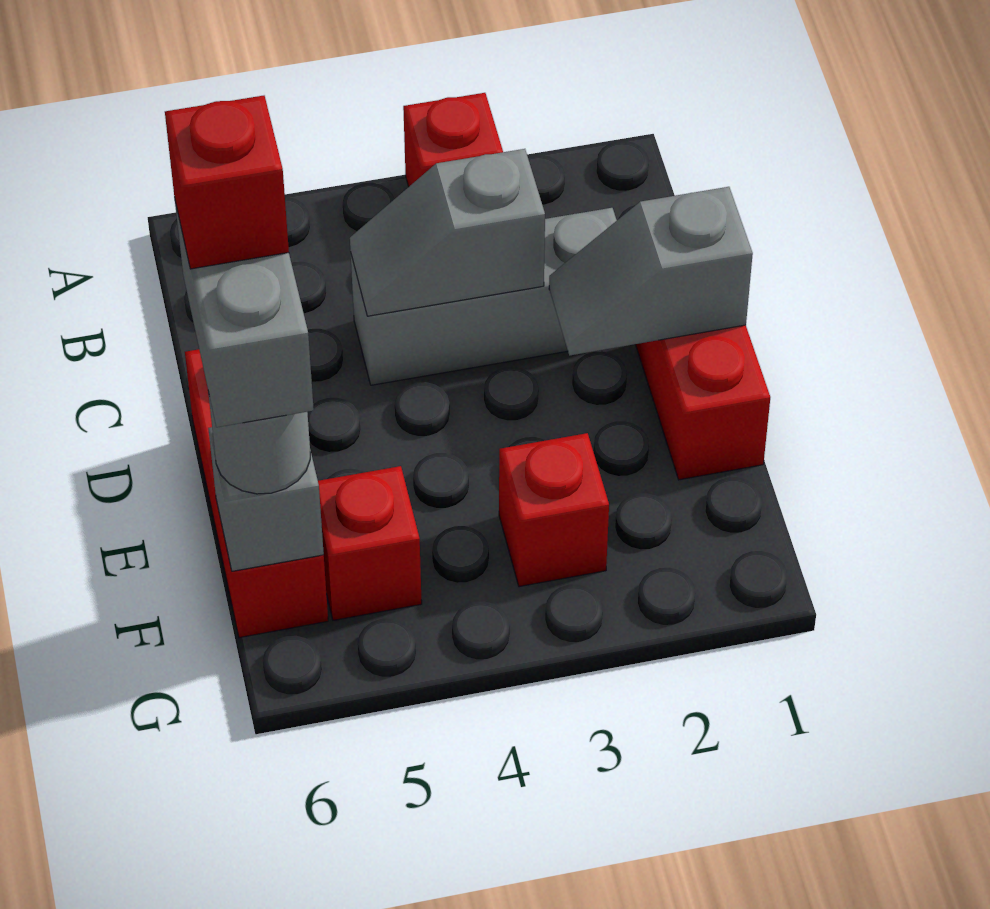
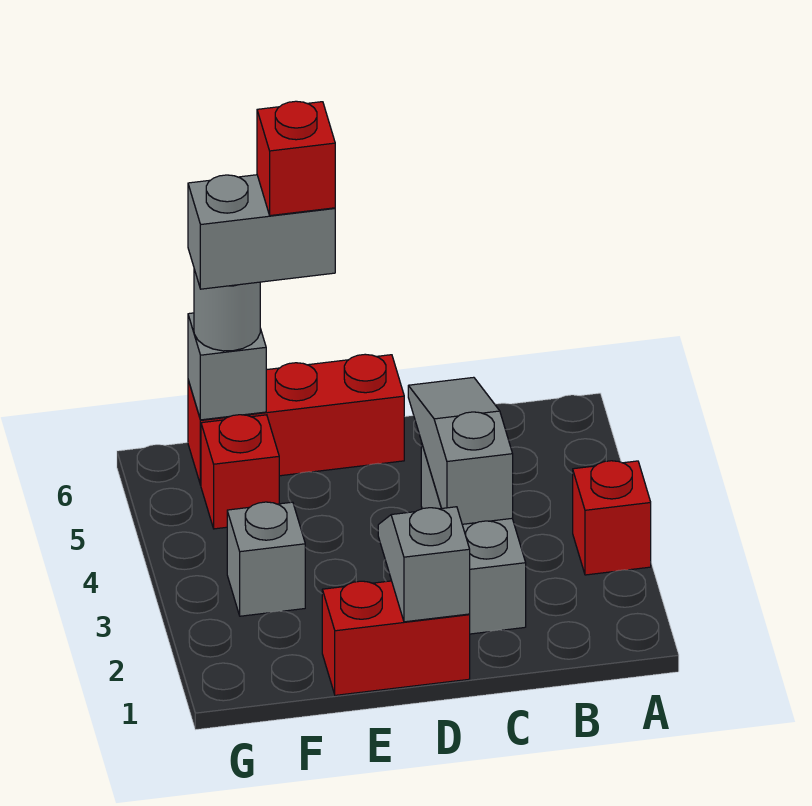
grey slope C3:C4 level 2 top 3 -> grey slope C3:C5 level 2 top 3
red brick F3 level 1 -> grey brick F3 level 1

